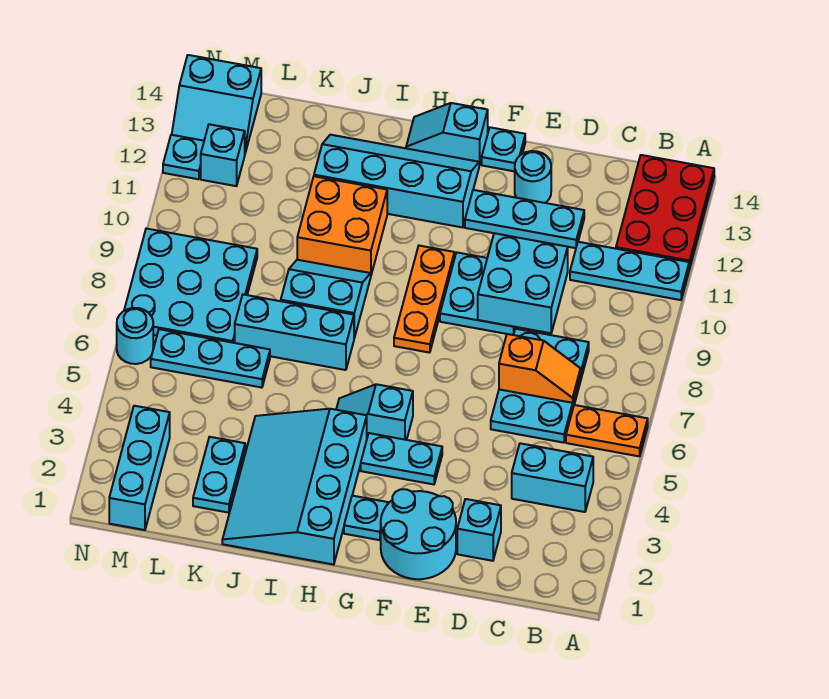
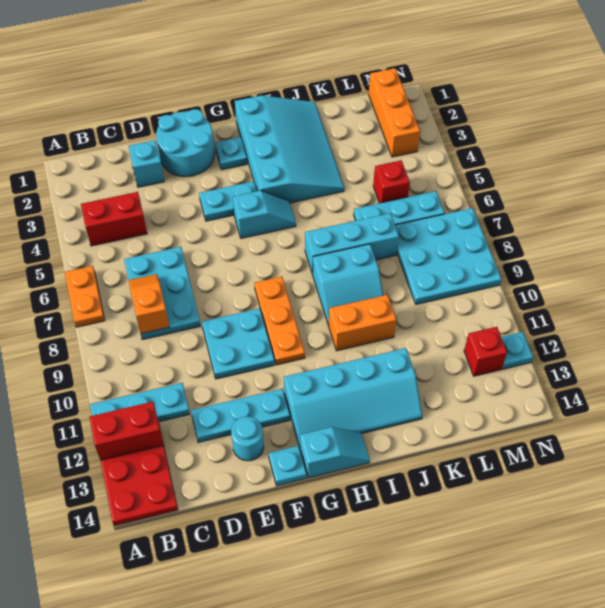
orange plate A6:B6 level 1 -> orange plate A6:A7 level 1
none -> red brick A12:B12 level 2
cyan brick B4:C4 level 1 -> red brick B4:C4 level 1
orange slope C7:D7 level 2 top D -> orange slope C7:C8 level 2 top 8
cyan brick D9:E10 level 2 -> none
orange brick I10:J11 level 1 -> orange brick I10:J10 level 1
cyan plate K2:K3 level 1 -> none
none -> red brick L5 level 1
cyan brick M1:M3 level 1 -> orange brick M1:M3 level 1
cyan brick M12 level 1 -> red brick M12 level 1
cyan slope M13:N14 level 1 top 14 -> none
cyan round brick N6 level 1 -> none

